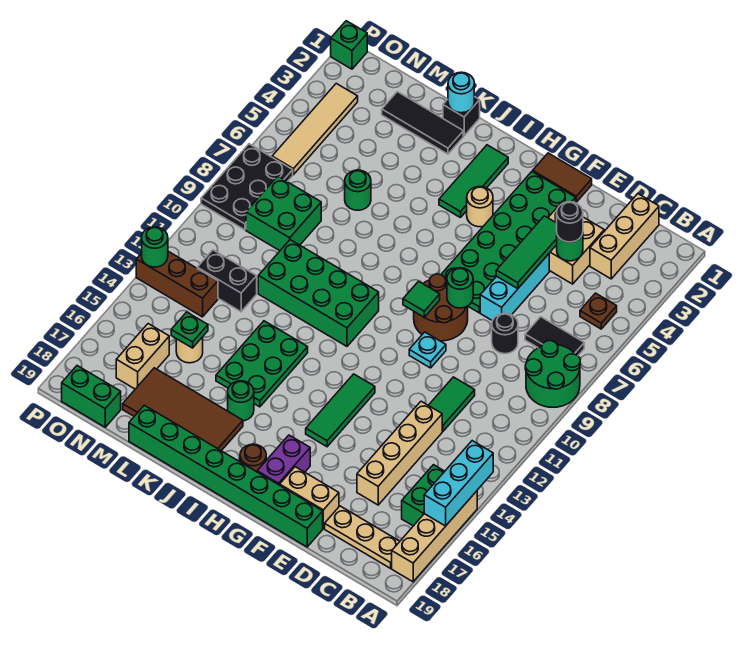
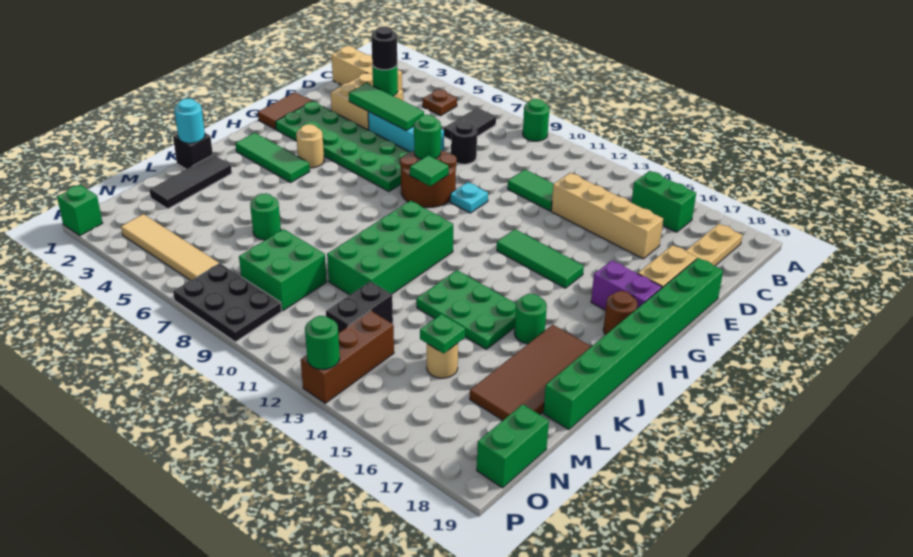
green round brick A8:B9 level 1 -> green round brick A9 level 1
cyan brick A14:A16 level 2 -> none
tan brick A15:A18 level 1 -> none
tan brick N16:N17 level 1 -> none

